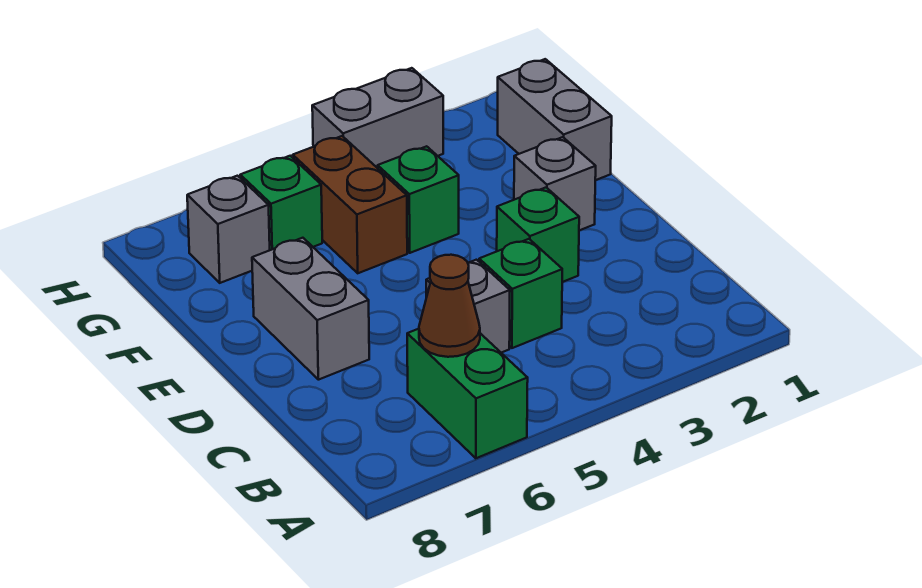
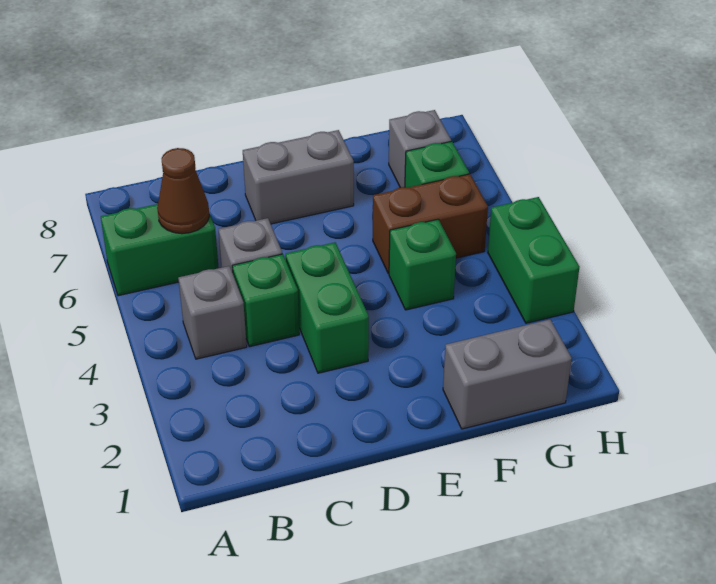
green brick D3 level 1 -> green brick D3:D4 level 1
grey brick E2 level 1 -> grey brick B4 level 1
grey brick H3:H4 level 1 -> green brick H3:H4 level 1

